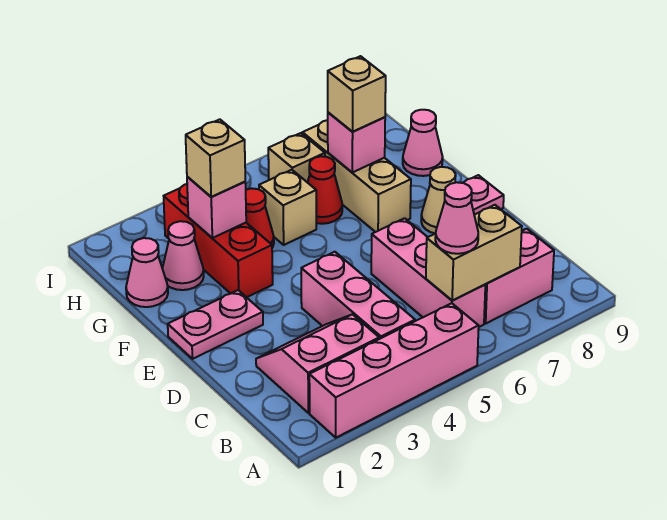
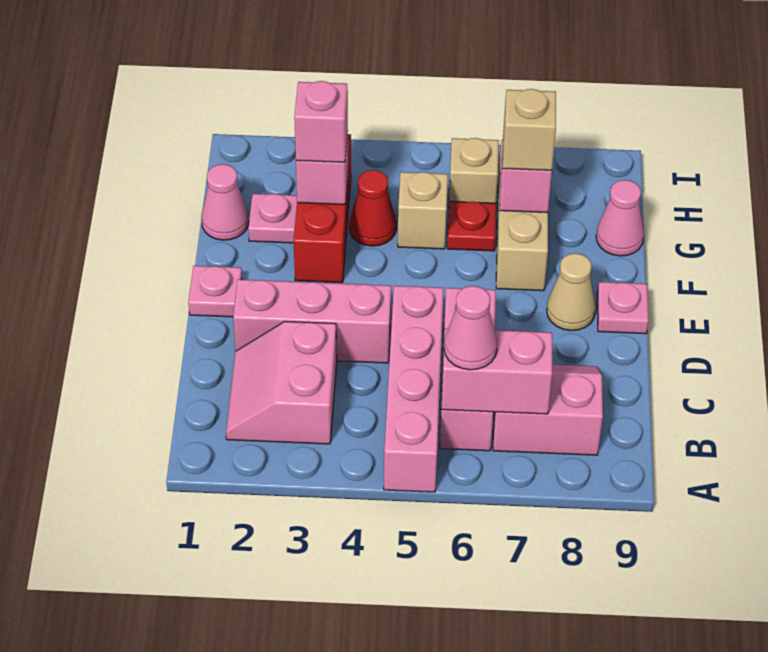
pink brick A2:A5 level 1 -> pink brick A5:D5 level 1
pink slope B2:C3 level 1 top B -> pink slope B2:C3 level 1 top 3
pink brick B4:D4 level 1 -> pink brick D2:D4 level 1
tan brick B6:B7 level 2 -> pink brick B6:B7 level 2
pink plate E1:E2 level 1 -> pink plate E1 level 1
pink cone G2 level 1 -> pink plate G2 level 1
tan brick G3 level 3 -> pink brick G3 level 3
red cone G6 level 1 -> red plate G6 level 1

